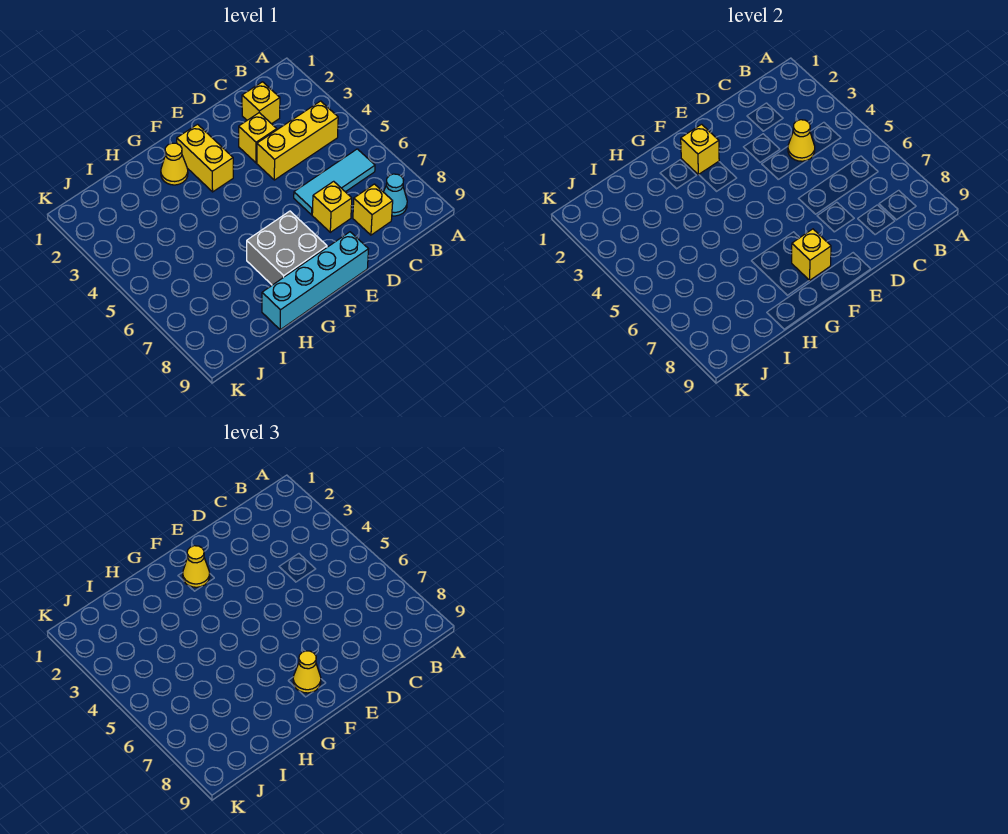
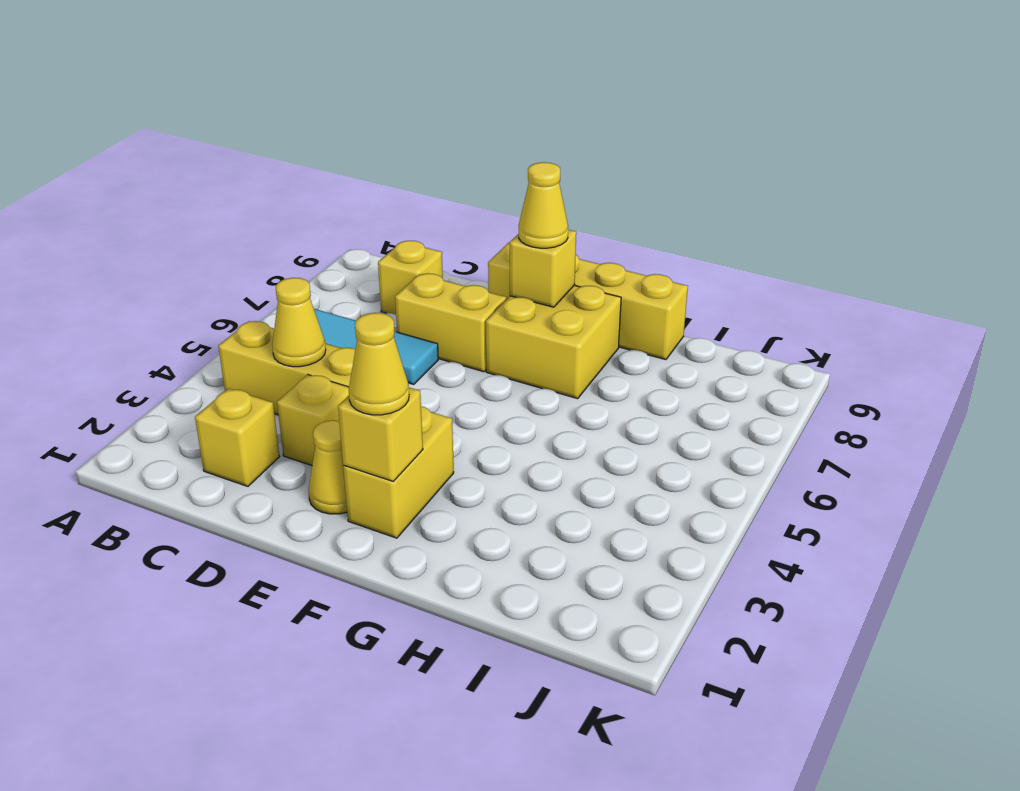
cyan cone B8 level 1 -> none
yellow brick D7 level 1 -> yellow brick D7:E7 level 1
cyan brick E9:H9 level 1 -> yellow brick E9:H9 level 1
grey brick F7:G8 level 1 -> yellow brick F7:G8 level 1
yellow cone G2 level 1 -> yellow cone E2 level 1

